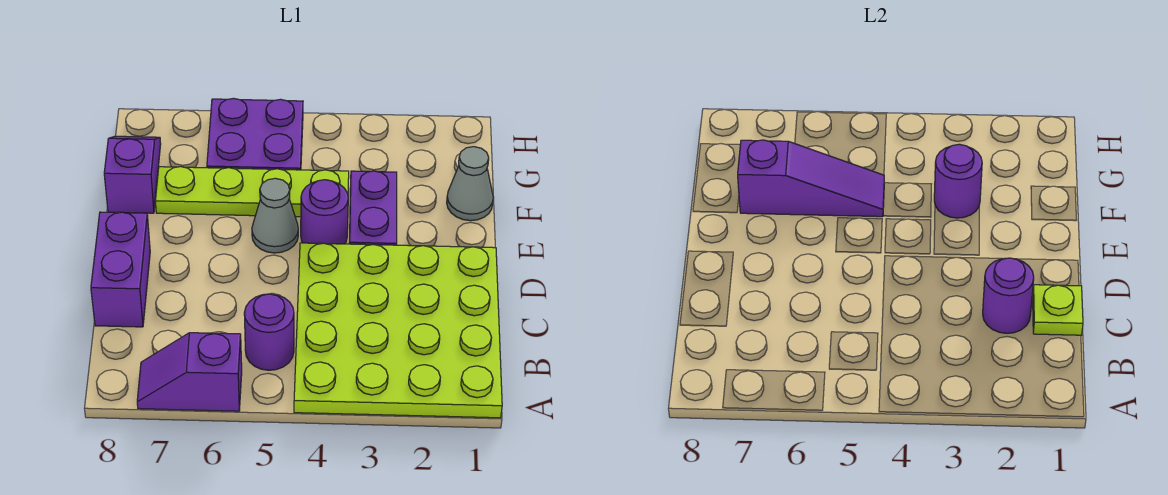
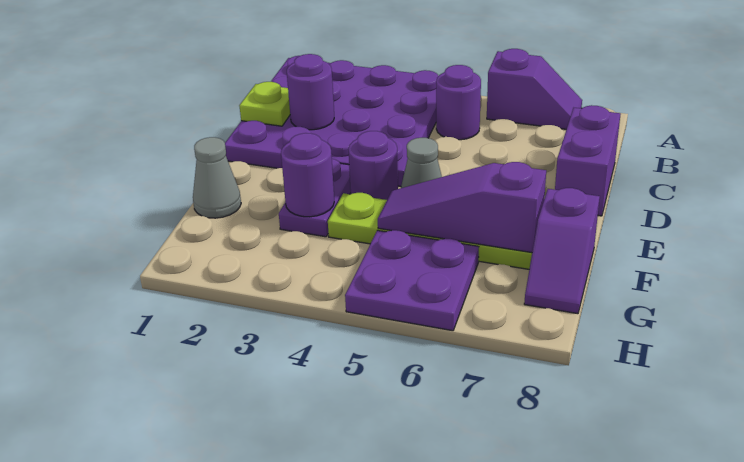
lime plate A1:D4 level 1 -> purple plate A1:D4 level 1

